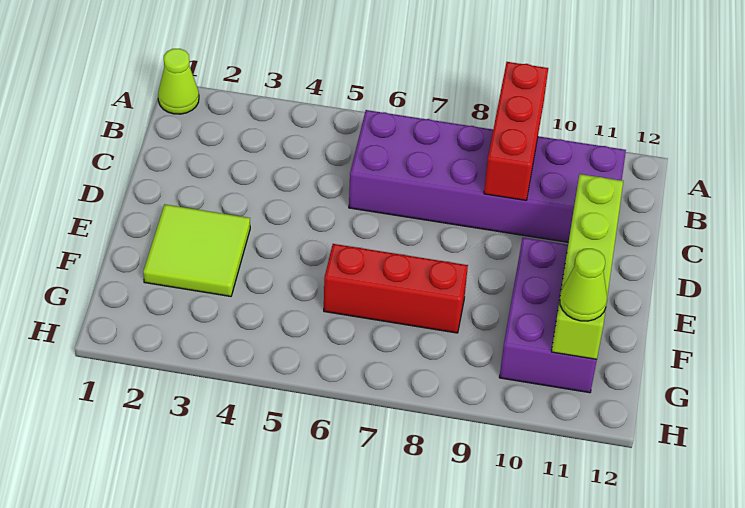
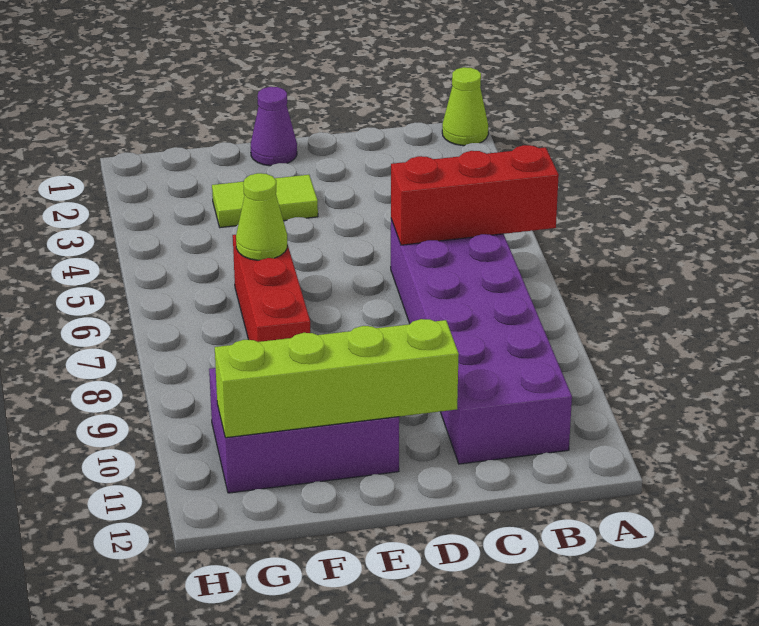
red brick A9:C9 level 2 -> red brick A6:C6 level 2
none -> purple cone E1 level 1
lime tile E2:F3 level 1 -> lime tile E3:F3 level 1
lime cone G11 level 3 -> lime cone F6 level 2

